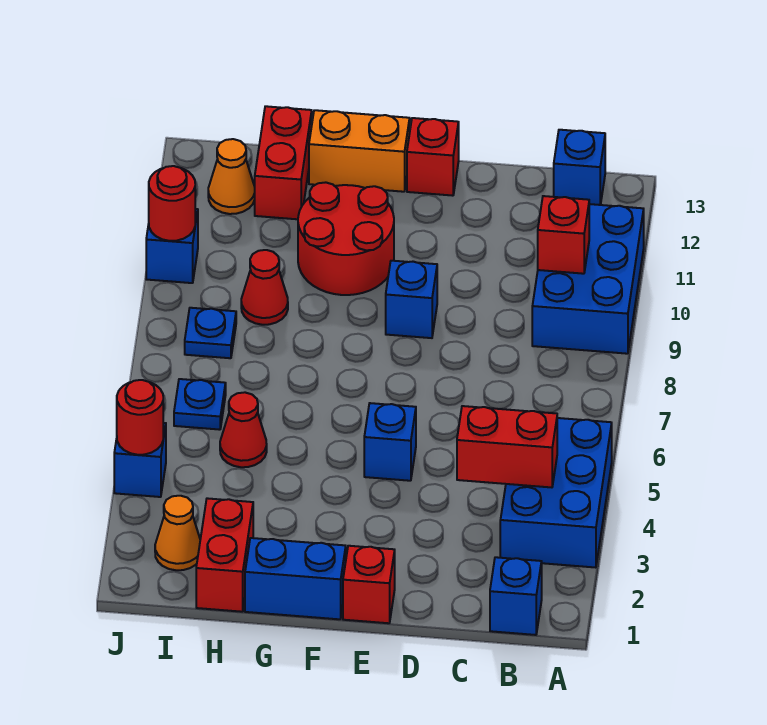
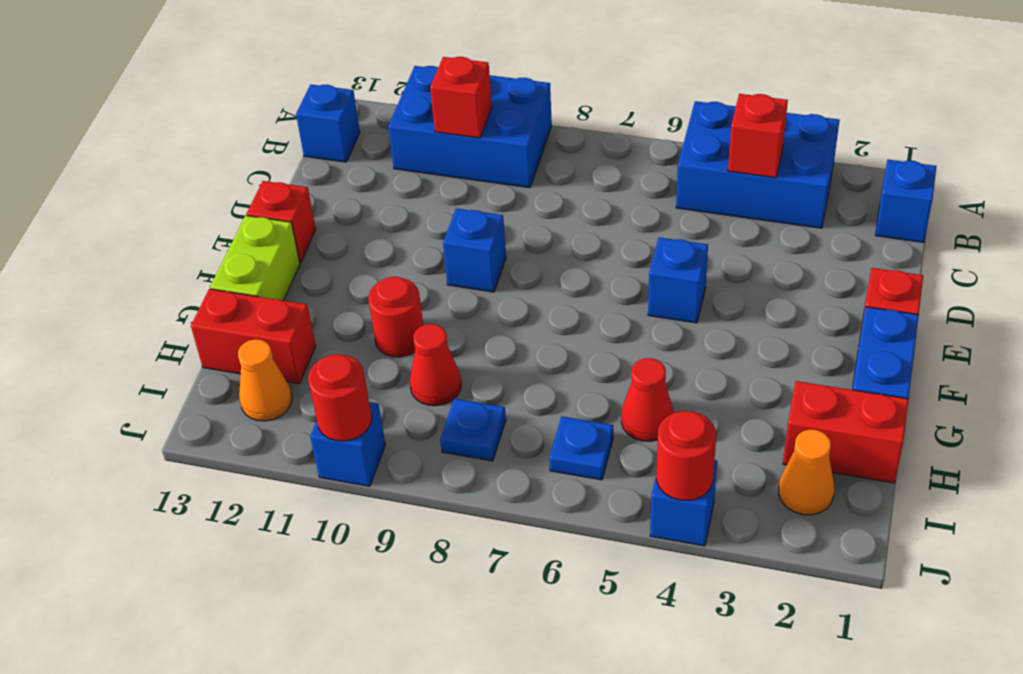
red brick B4:C4 level 2 -> red brick B4 level 2
red round brick F10:G11 level 1 -> red round brick G10 level 1
orange brick F13:G13 level 1 -> lime brick F13:G13 level 1

